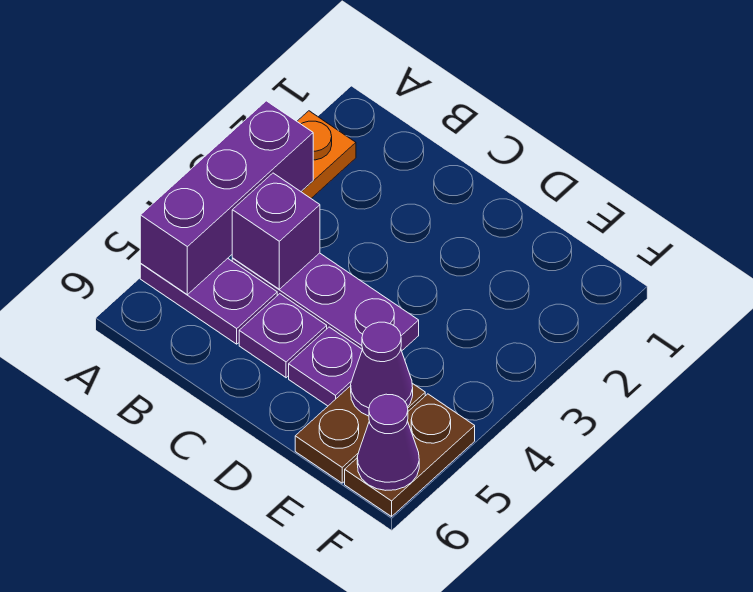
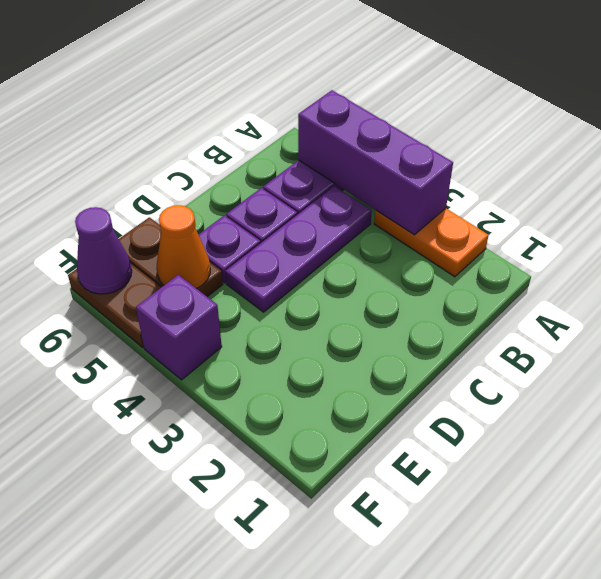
purple brick B4 level 2 -> purple brick F4 level 1
purple cone E5 level 2 -> orange cone E5 level 2

